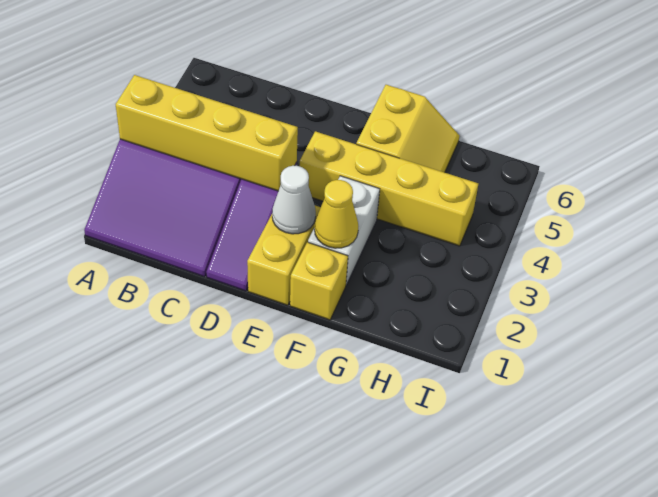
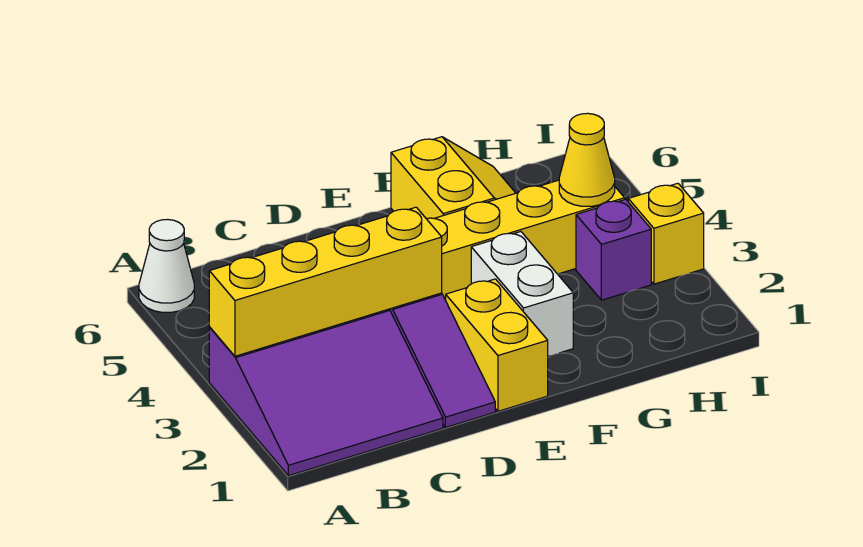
white cone E2 level 2 -> white cone A6 level 1
yellow brick F1 level 1 -> yellow brick I3 level 1
yellow cone F2 level 2 -> yellow cone H4 level 2
none -> purple brick H3 level 1

